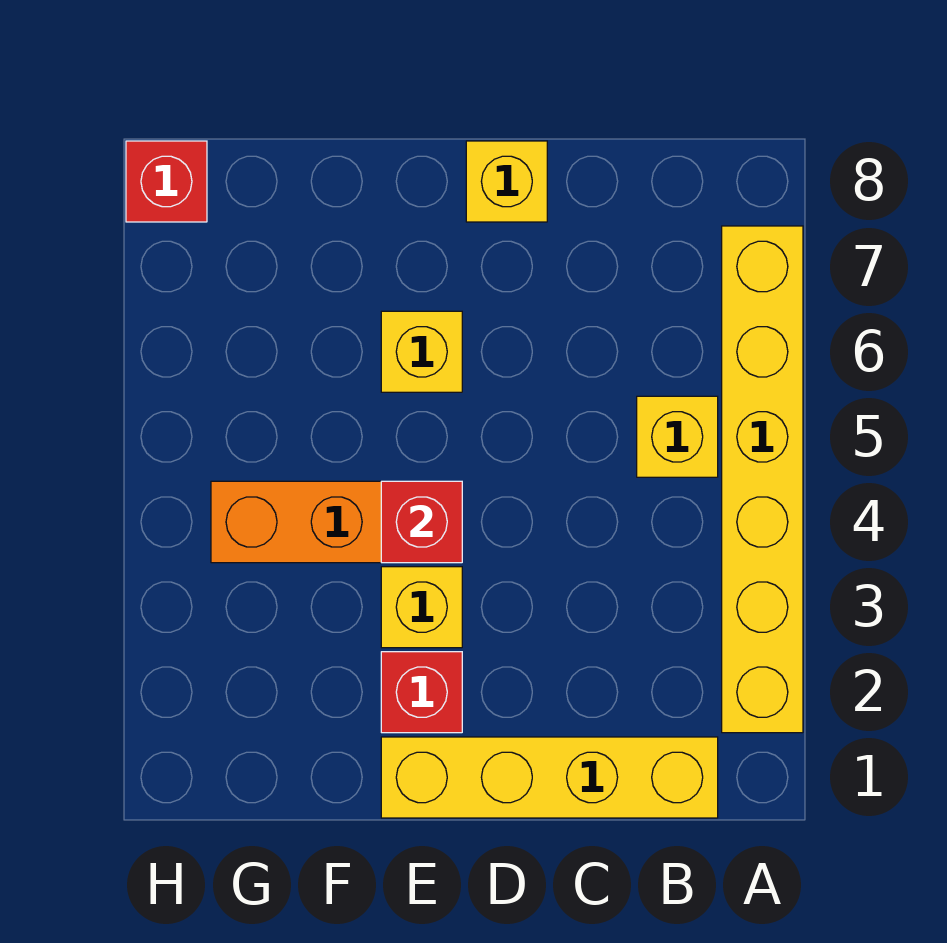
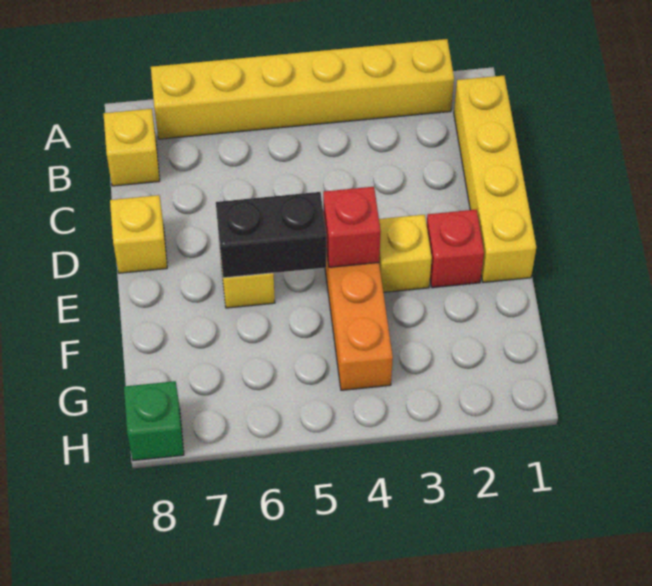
yellow brick B5 level 1 -> yellow brick B8 level 1
none -> black brick E5:E6 level 2
red brick H8 level 1 -> green brick H8 level 1

